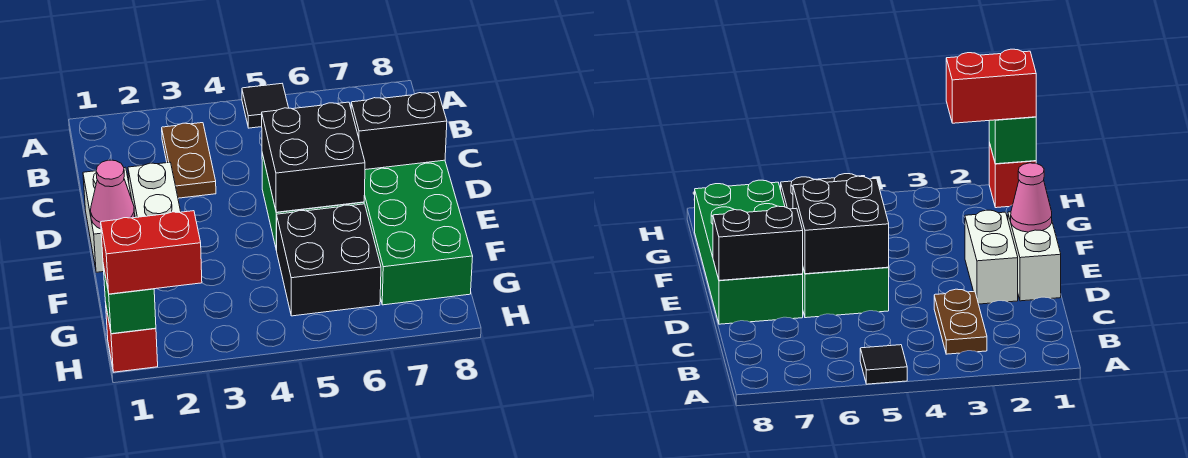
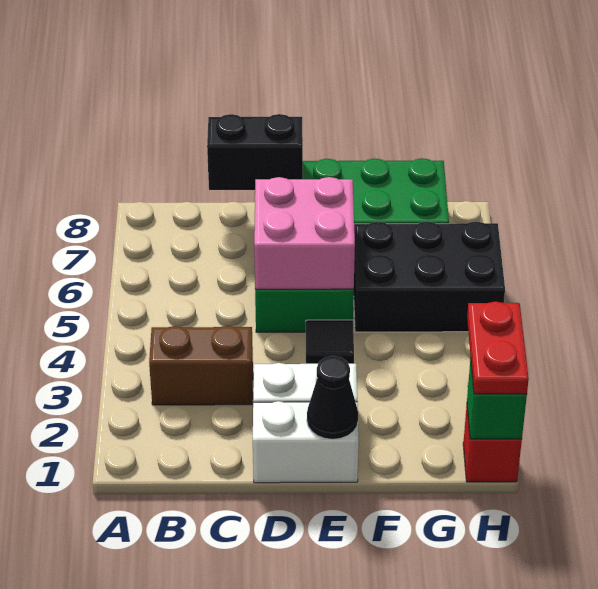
black tile A5 level 1 -> black tile E4 level 1
brown plate B3:C3 level 1 -> brown brick B3:C3 level 1
black brick D5:E6 level 2 -> pink brick D5:E6 level 2
black brick D7:D8 level 2 -> black brick C8:D8 level 2
pink cone E1 level 2 -> black cone E1 level 2
black brick F5:G6 level 1 -> black brick F5:H6 level 1
red brick H1:H2 level 3 -> red plate H1:H2 level 3

